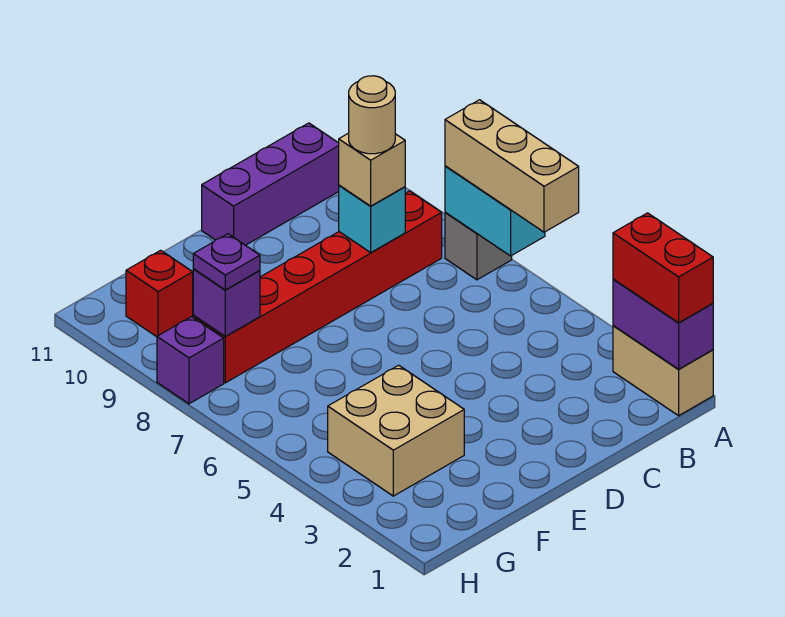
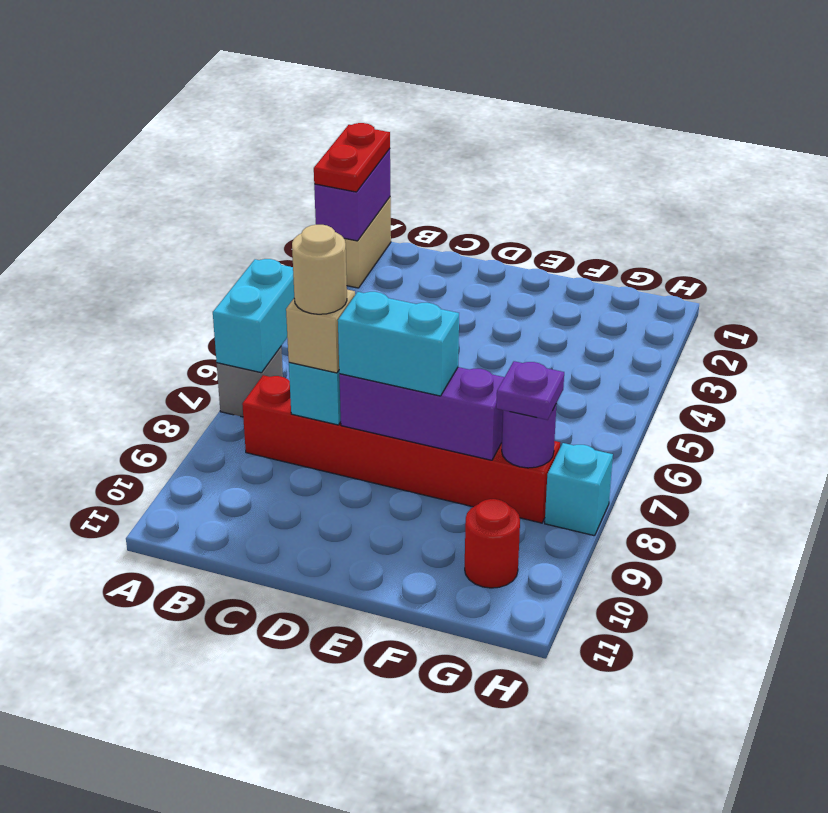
red brick A1:A2 level 3 -> red plate A1:A2 level 3
tan brick A5:A7 level 3 -> none
purple brick B11:D11 level 1 -> purple brick D8:F8 level 2
none -> cyan brick D8:E8 level 3
tan brick F3:G4 level 1 -> none
purple brick G8 level 2 -> purple round brick G8 level 2
red brick G10 level 1 -> red round brick G10 level 1
purple brick H8 level 1 -> cyan brick H8 level 1

